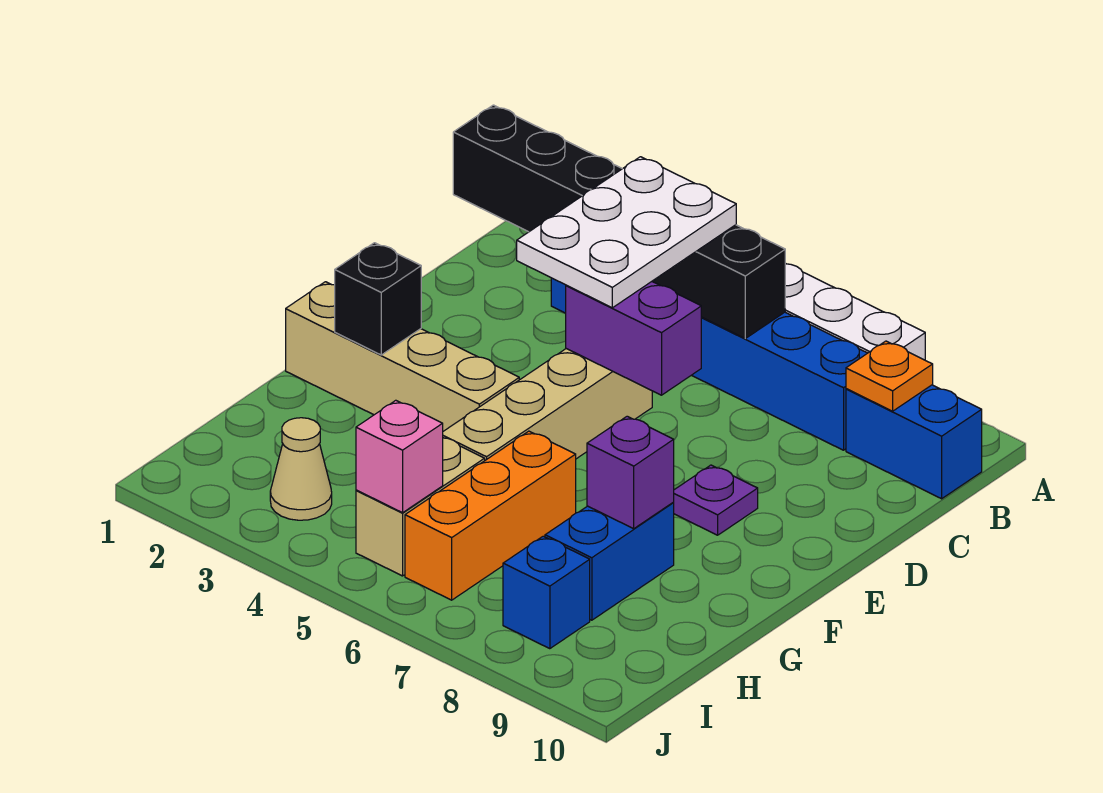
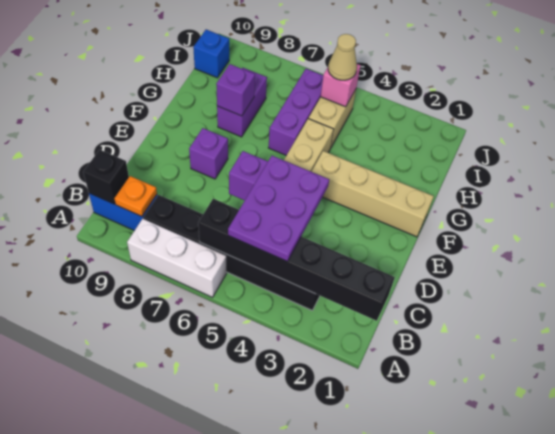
blue brick B3:B8 level 1 -> black brick B3:B8 level 1
white plate B4:D5 level 3 -> purple plate B4:D5 level 3
purple plate E8 level 1 -> purple brick E8 level 1
black brick F2 level 2 -> black brick B10 level 2
orange brick G6:I6 level 1 -> purple brick G6:I6 level 1
blue brick G8:H8 level 1 -> purple brick G8:H8 level 1
tan cone I3 level 1 -> tan cone I5 level 3
blue brick I8 level 1 -> blue brick I10 level 1

